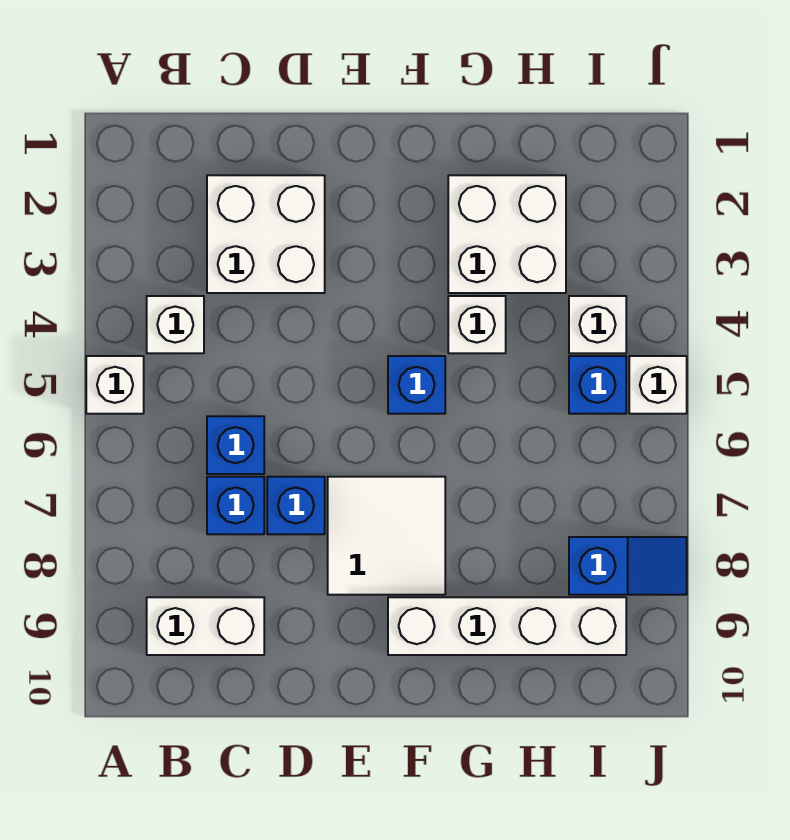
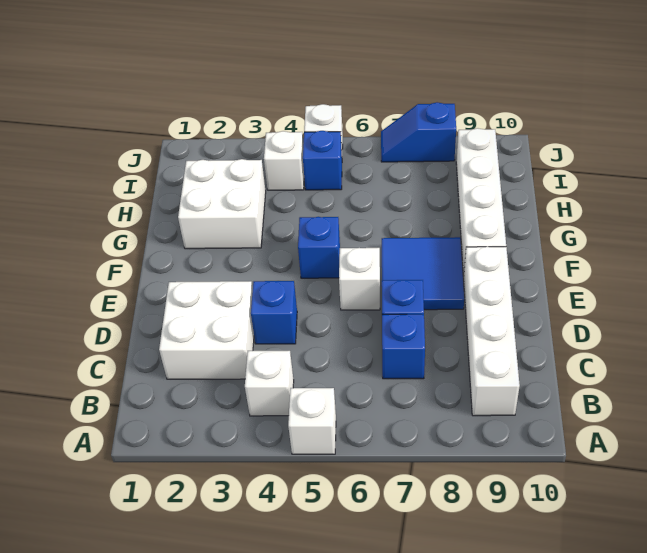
white brick B9:C9 level 1 -> white brick B9:E9 level 1
blue brick C6 level 1 -> blue brick D4 level 1
white tile E7:F8 level 1 -> blue tile E7:F8 level 1
white brick G4 level 1 -> white brick E6 level 1
blue slope I8:J8 level 1 top I -> blue slope J7:J8 level 1 top 8

